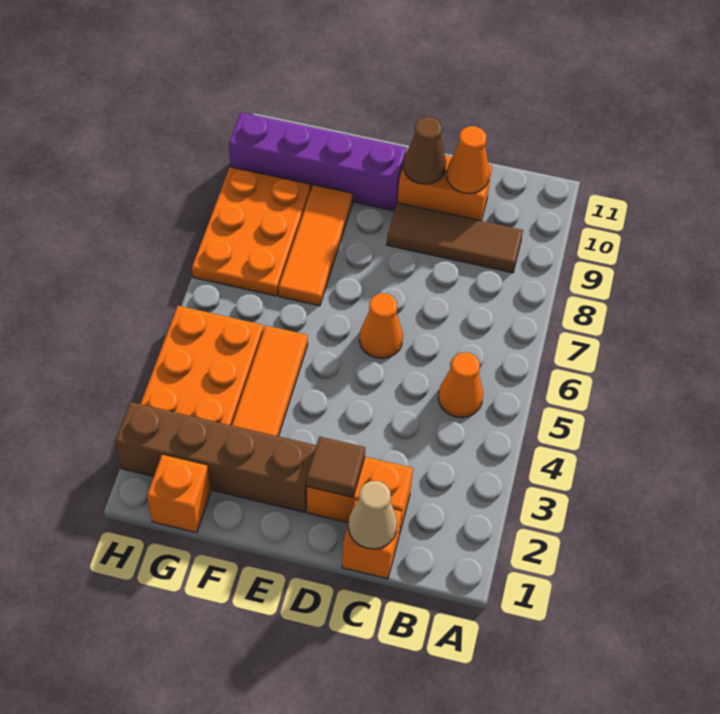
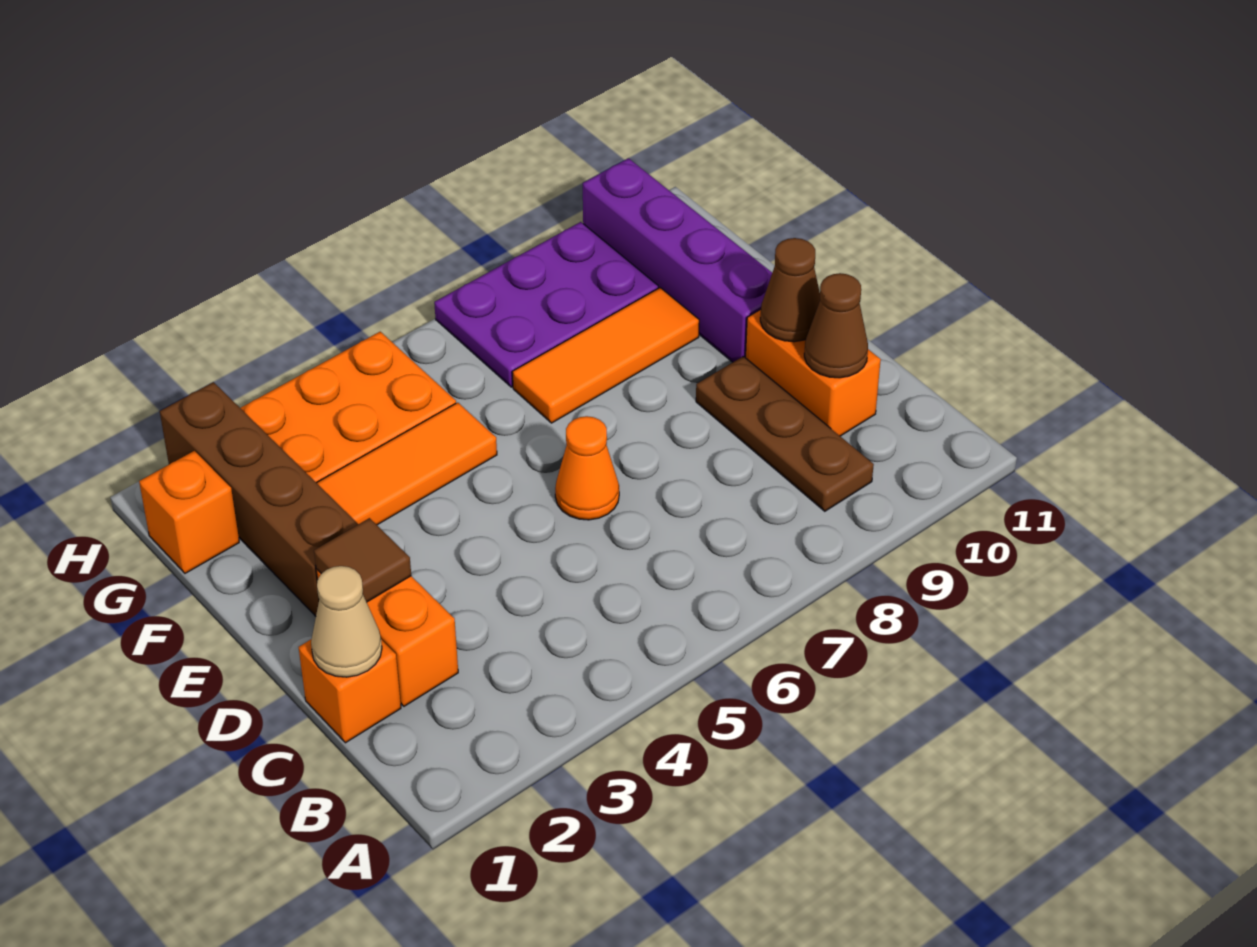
orange cone B5 level 1 -> none
brown tile B9:D9 level 1 -> brown plate B9:D9 level 1
orange cone C10 level 2 -> brown cone C10 level 2
orange plate G7:H9 level 1 -> purple plate G7:H9 level 1

